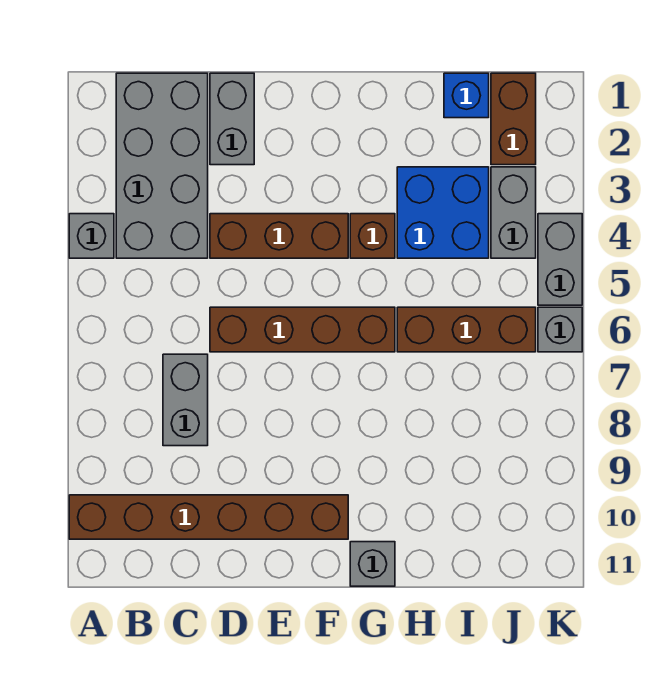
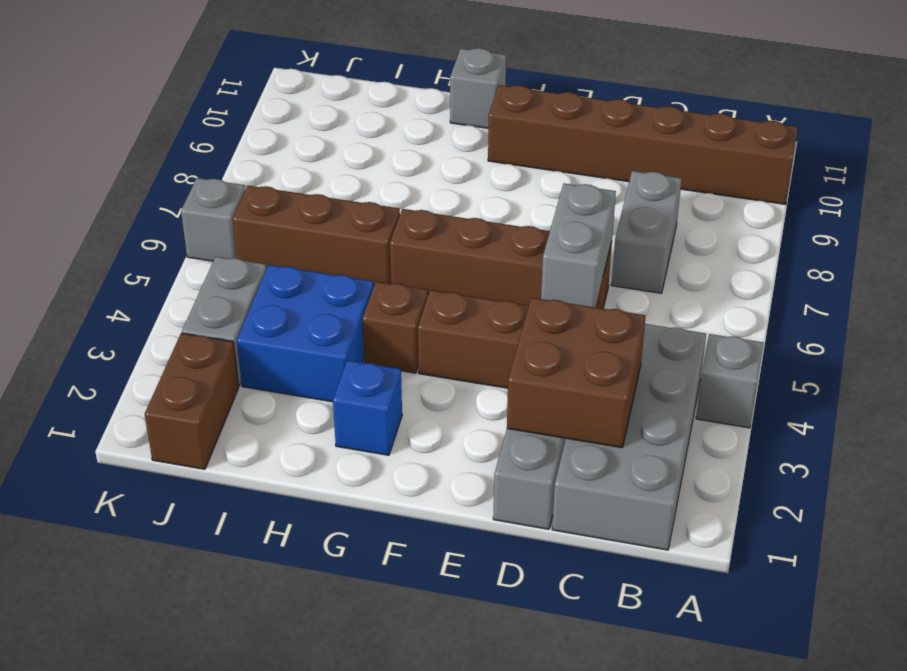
none -> brown brick C2:D3 level 2
blue brick I1 level 1 -> blue brick G2 level 1
grey brick K4:K5 level 1 -> grey brick D5:D6 level 2

